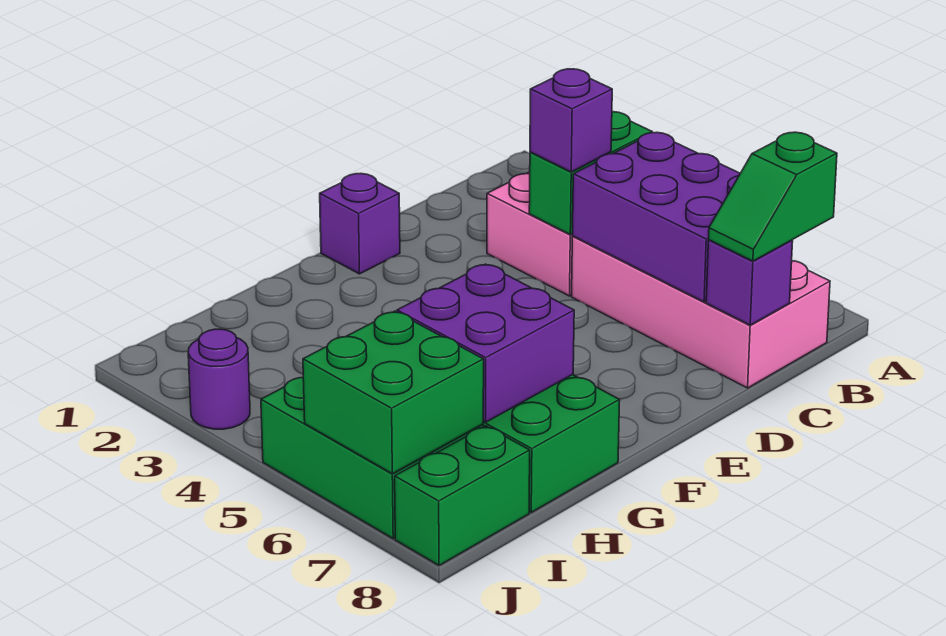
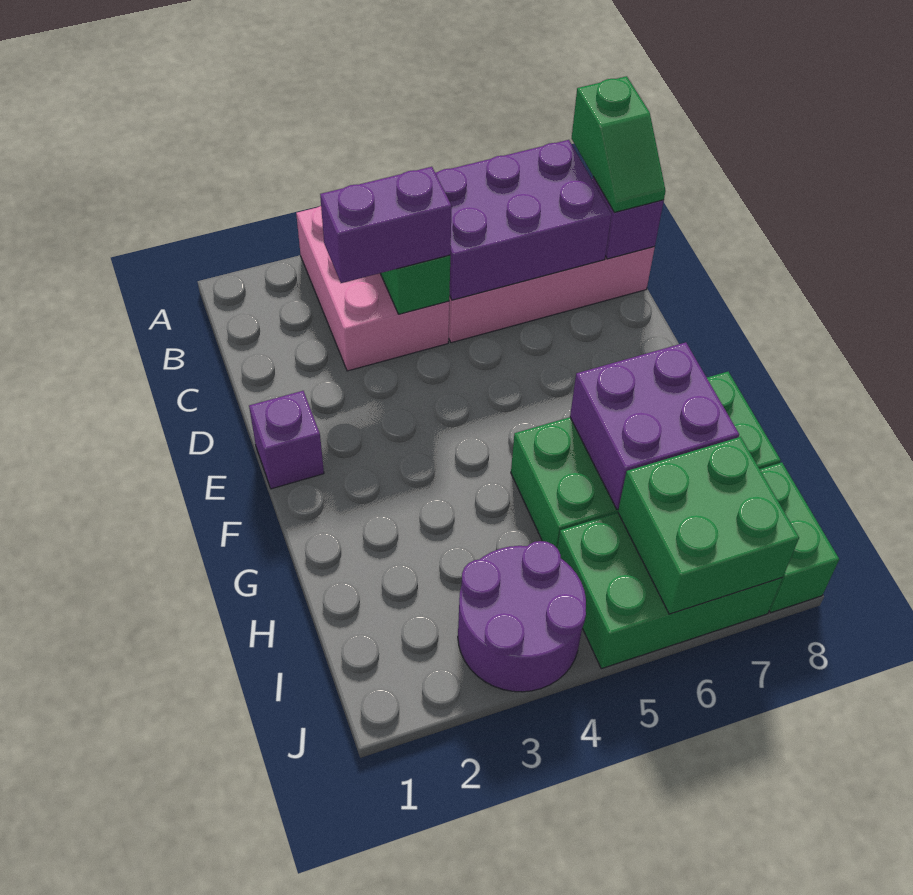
purple brick C4 level 3 -> purple brick C3:C4 level 3
purple round brick J3 level 1 -> purple round brick I3:J4 level 1

